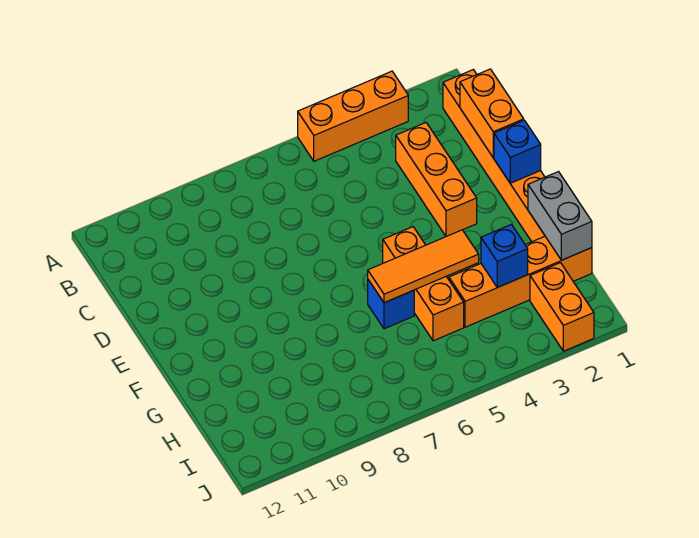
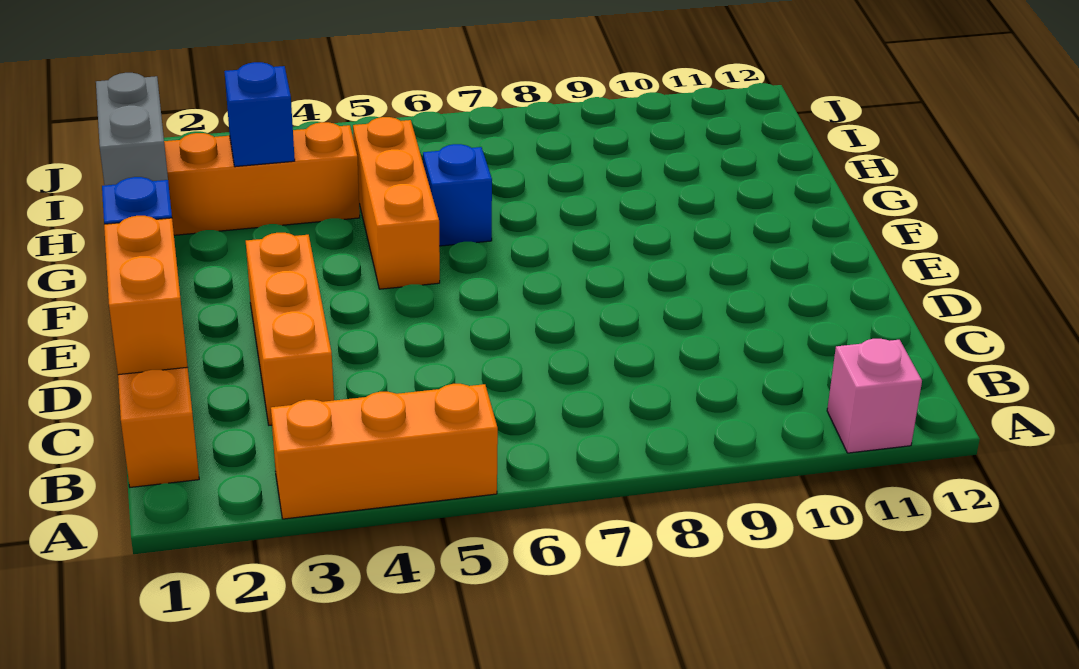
none -> pink brick A11 level 1
orange tile G4:G6 level 2 -> none
orange brick I2:J2 level 1 -> none

